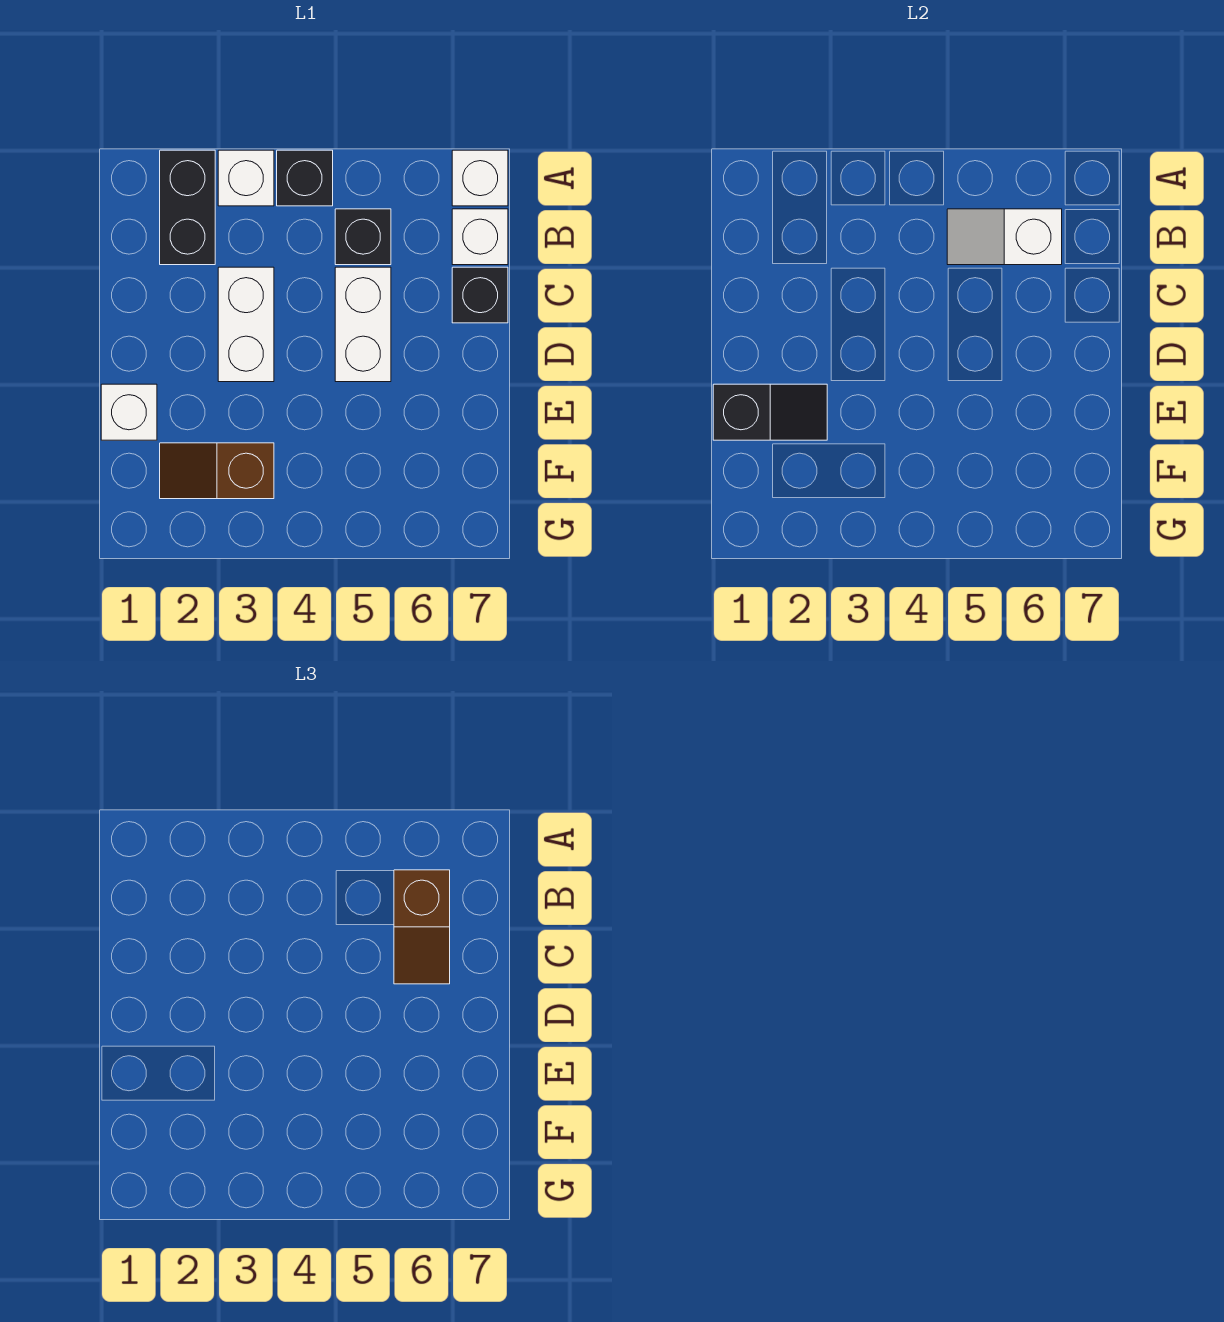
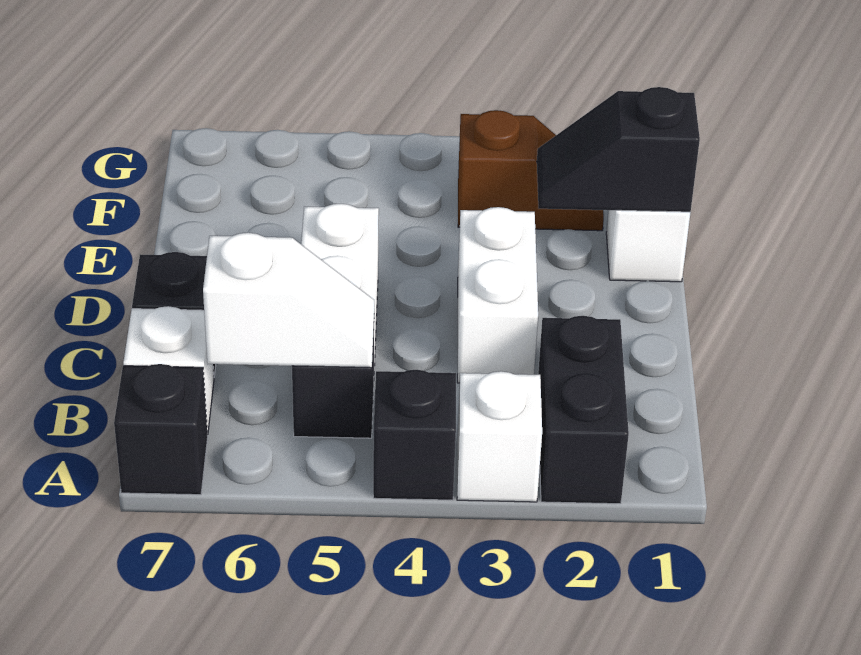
white brick A7 level 1 -> black brick A7 level 1
brown slope B6:C6 level 3 top B -> none

